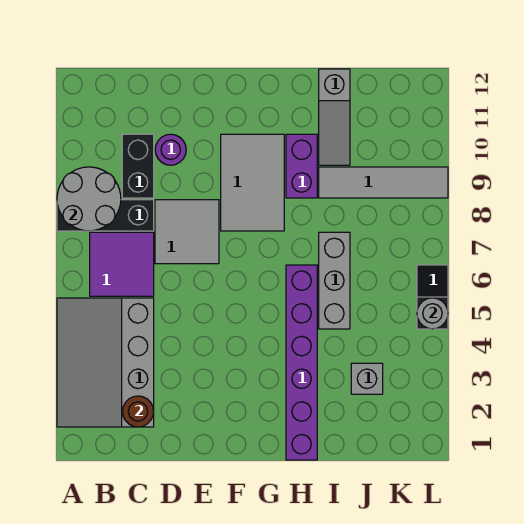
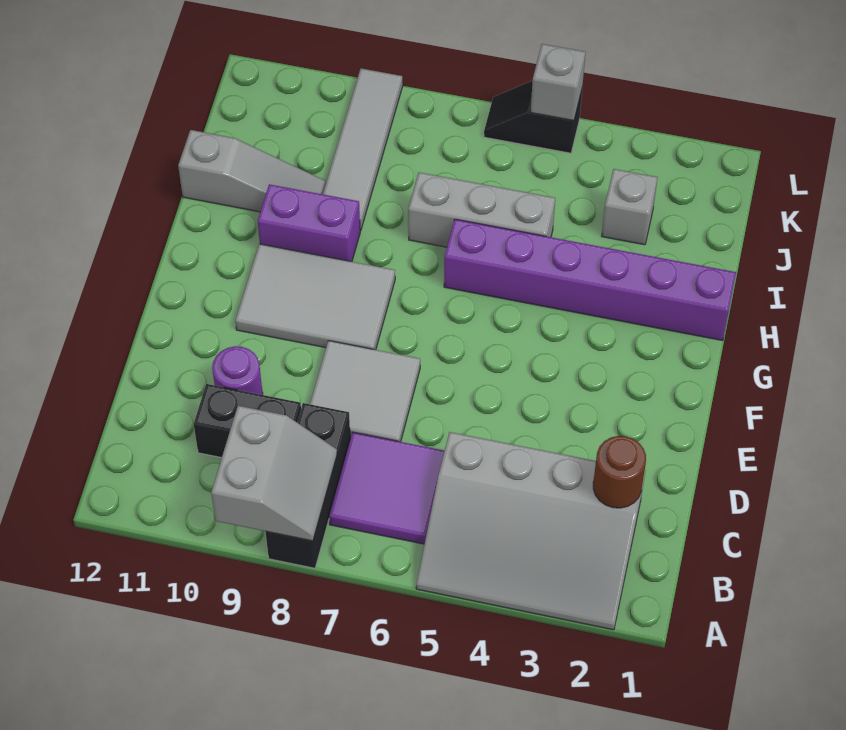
grey round brick A8:B9 level 2 -> grey slope A8:B9 level 2 top 9
grey round brick L5 level 2 -> grey brick L5 level 2

